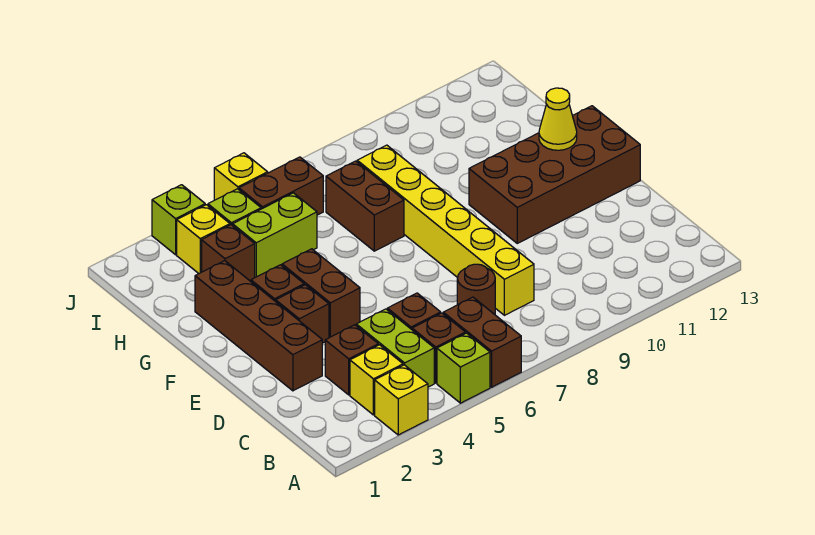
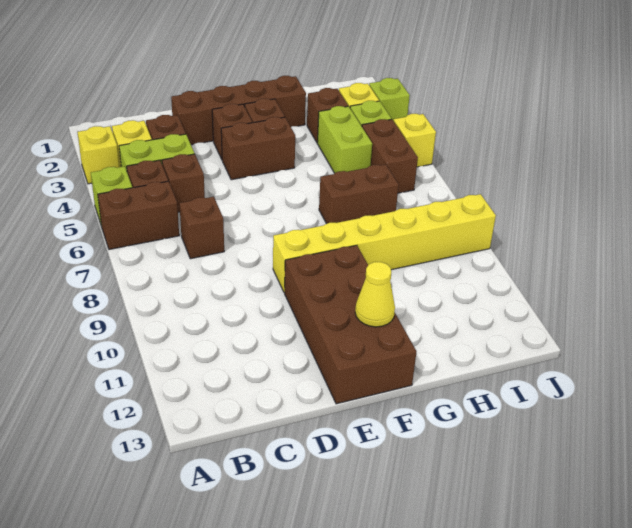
brown round brick C7 level 1 -> brown brick C7 level 1
yellow brick C8:H8 level 1 -> yellow brick E9:J9 level 1

